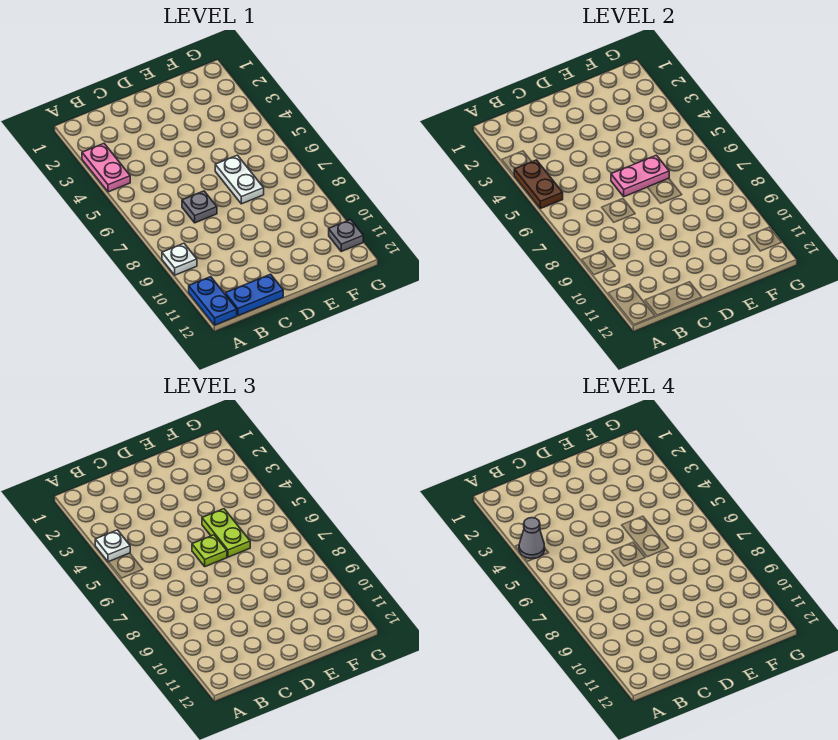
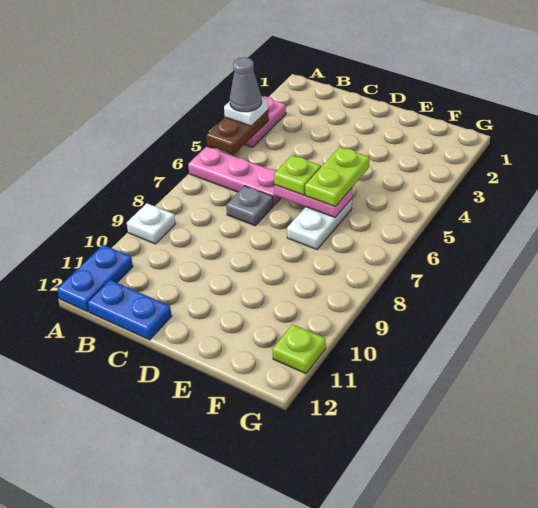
none -> pink plate A6:C6 level 1
grey plate G11 level 1 -> lime plate G11 level 1

